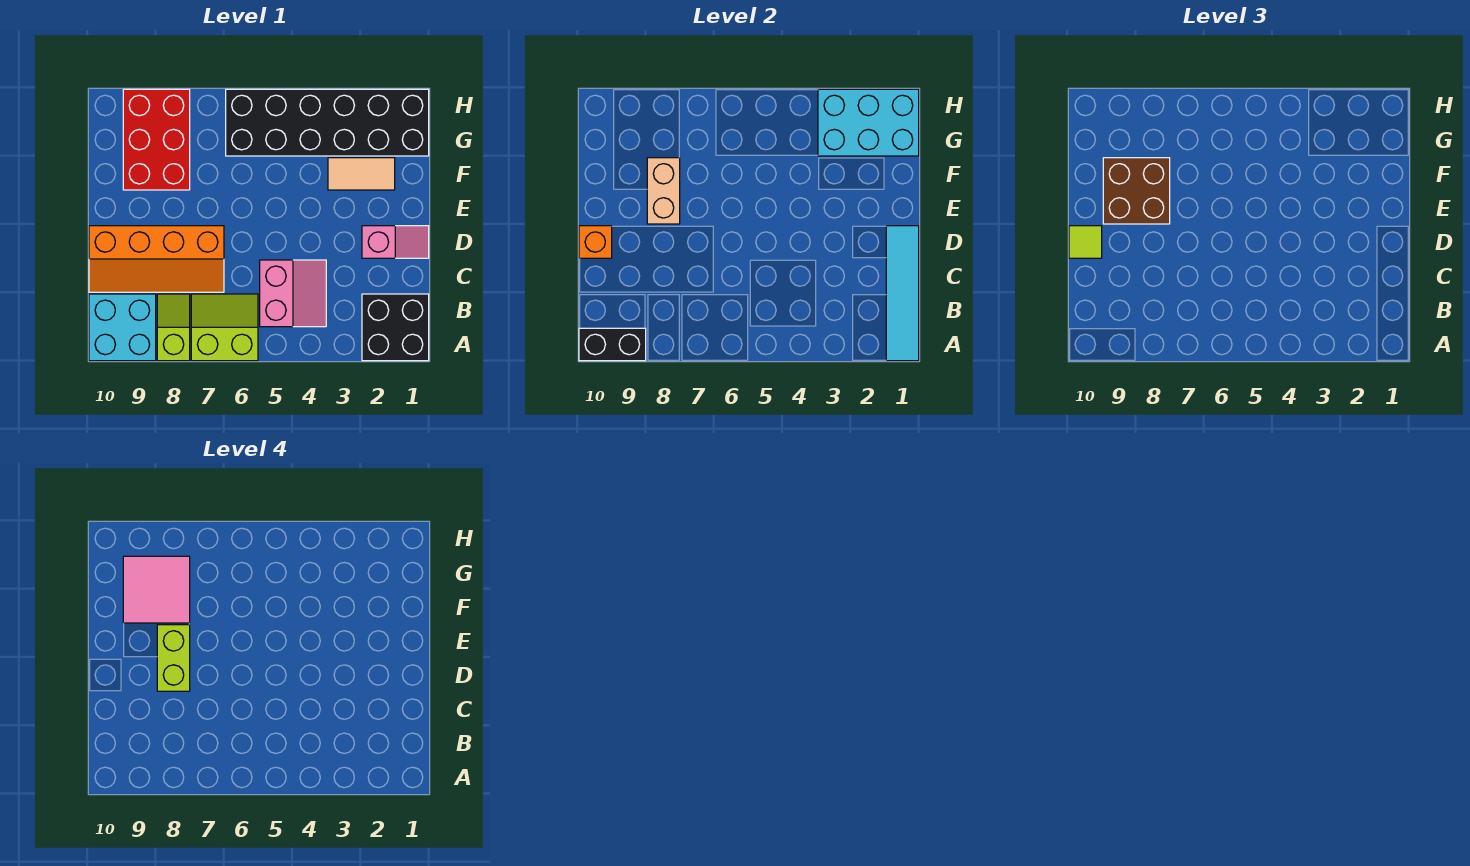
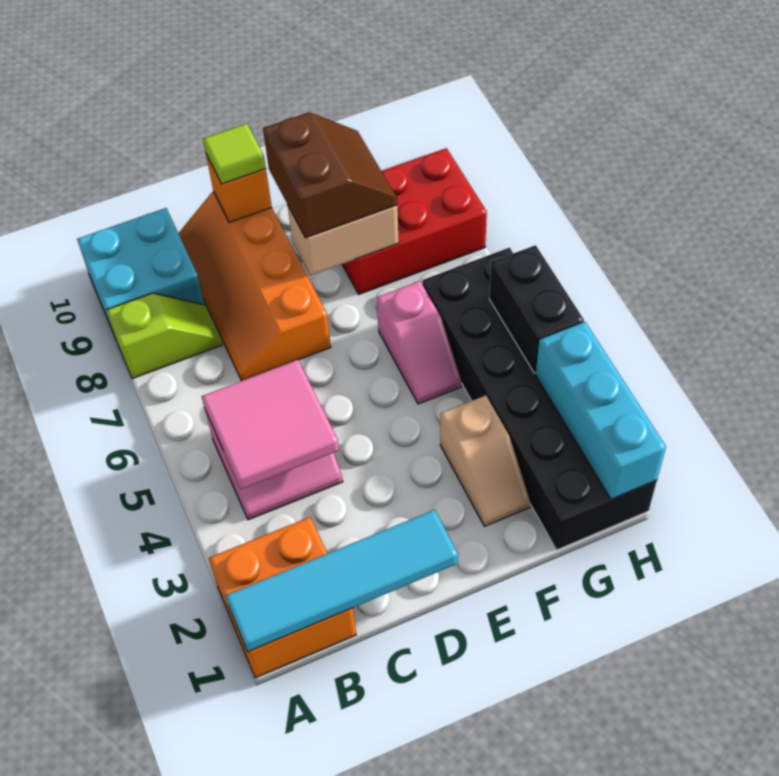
black brick A1:B2 level 1 -> orange brick A1:B2 level 1
lime slope A6:B7 level 1 top A -> none
black brick A9:A10 level 2 -> black brick H4:H5 level 2
pink slope D1:D2 level 1 top 2 -> pink slope F5:F6 level 1 top 6
lime brick D8:E8 level 4 -> none
brown brick E8:F9 level 3 -> brown slope E8:F9 level 3 top E
tan tile F2:F3 level 1 -> tan slope F2:F3 level 1 top 3
pink tile F8:G9 level 4 -> pink tile B4:C5 level 2
cyan brick G1:H3 level 2 -> cyan brick H1:H3 level 2

